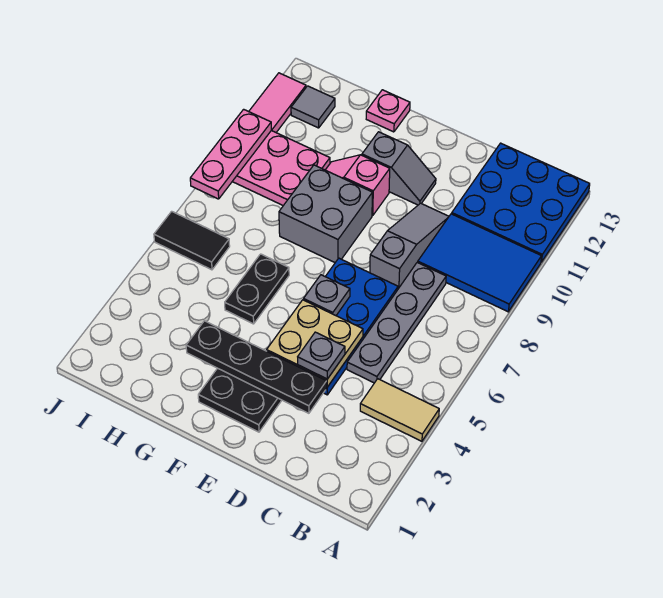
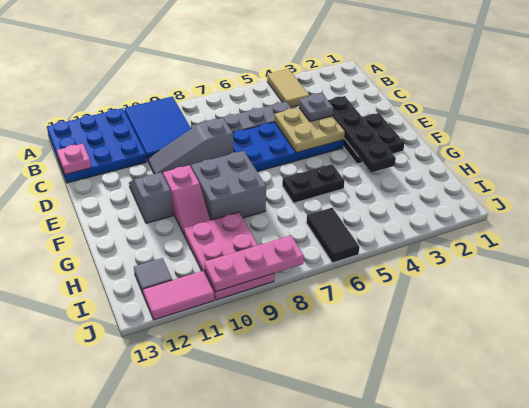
grey plate E6 level 2 -> none
pink plate G13 level 1 -> pink plate C13 level 2

